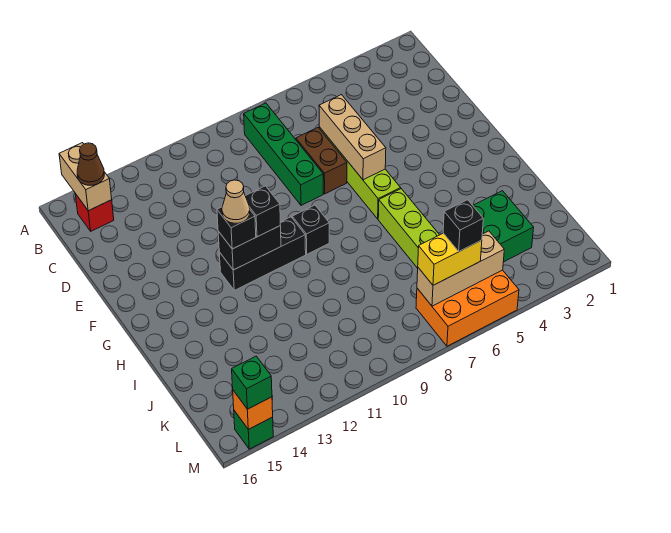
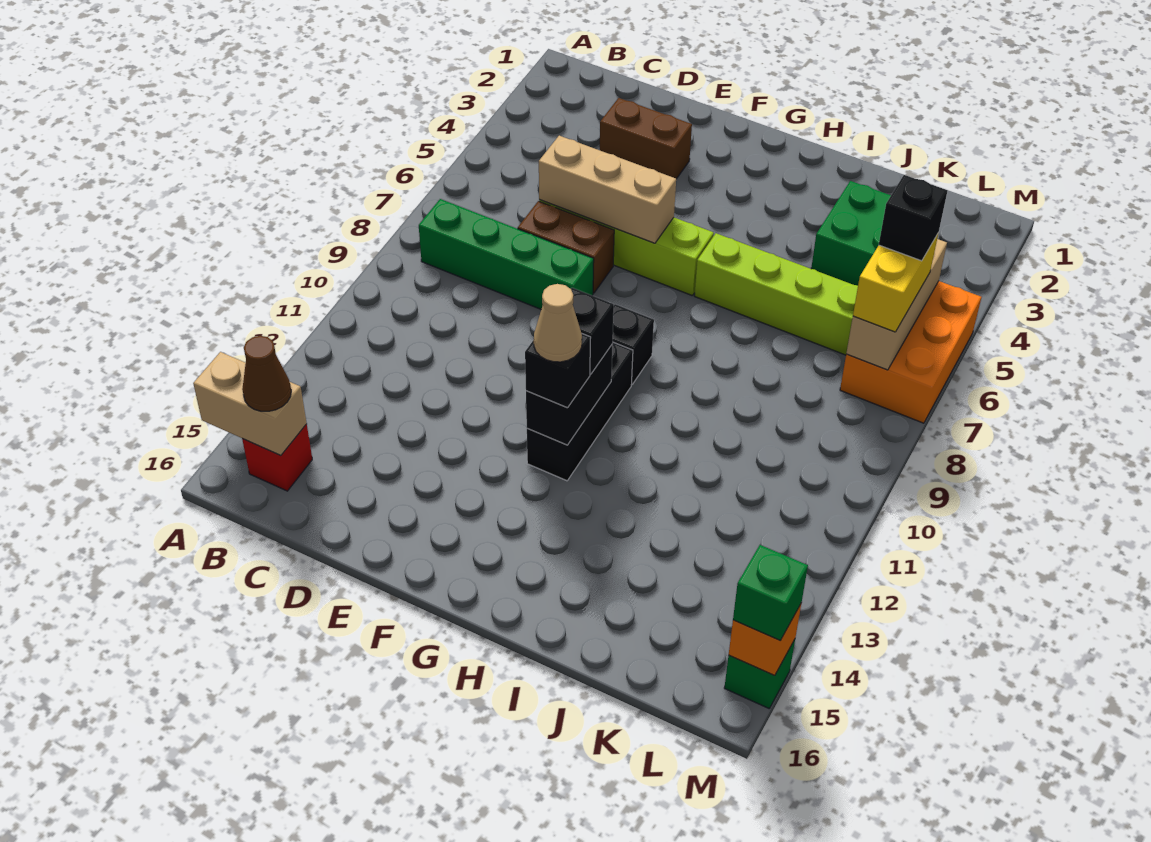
none -> brown brick D3:E3 level 1

